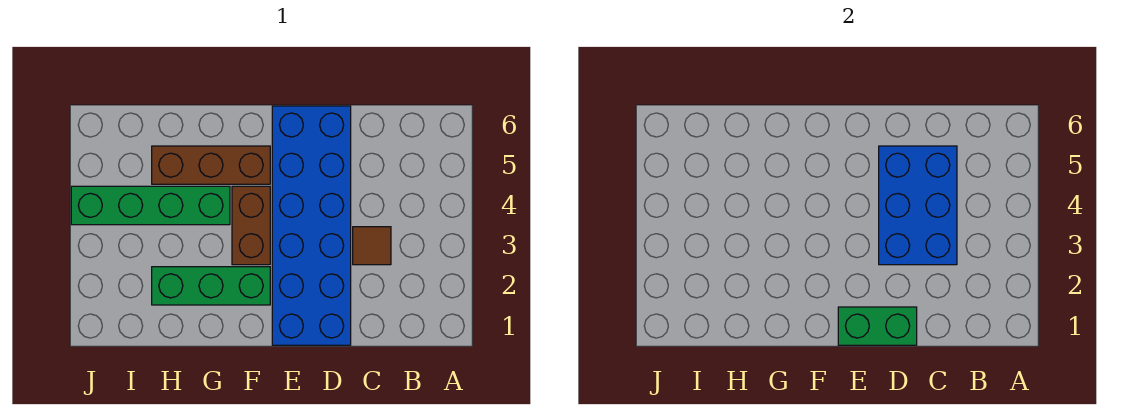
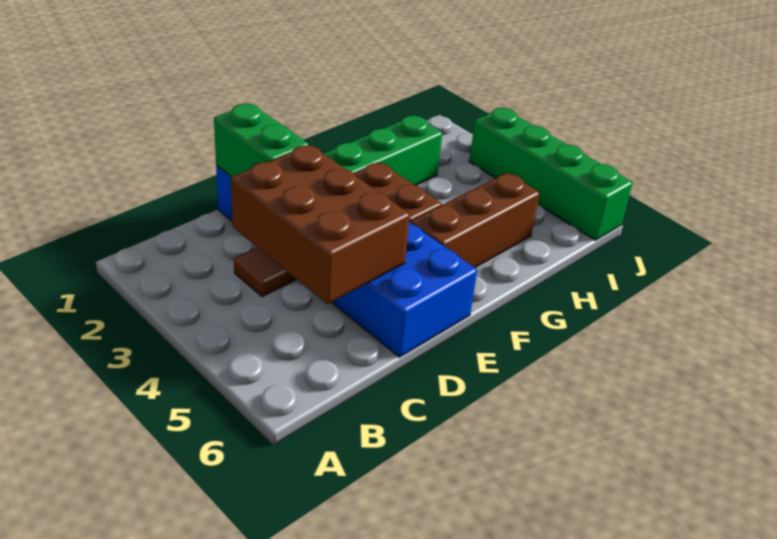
blue brick C3:D5 level 2 -> brown brick C3:D5 level 2
green brick D1:E1 level 2 -> green brick D1:D2 level 2
green brick G4:J4 level 1 -> green brick J3:J6 level 1

